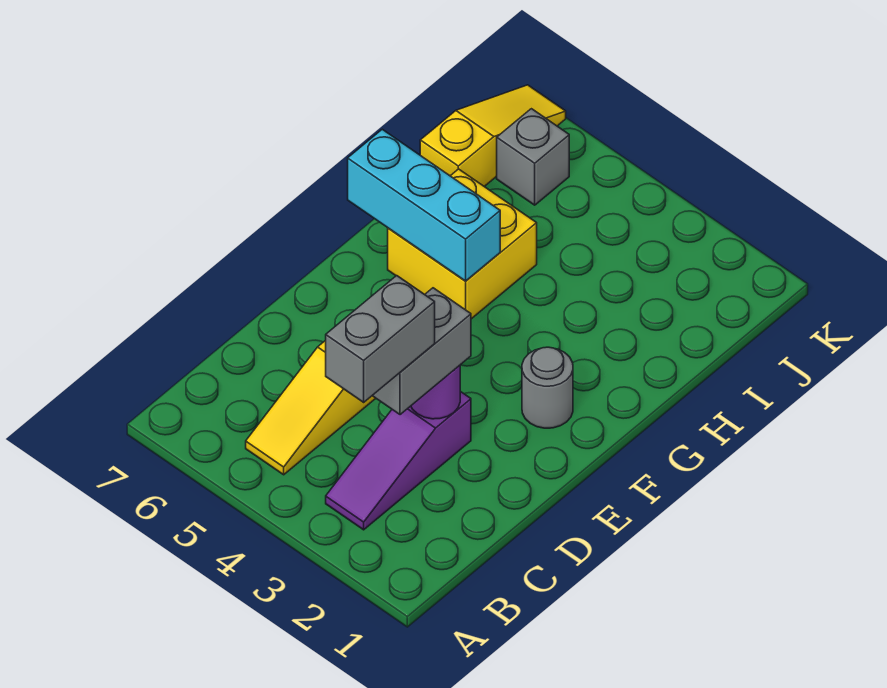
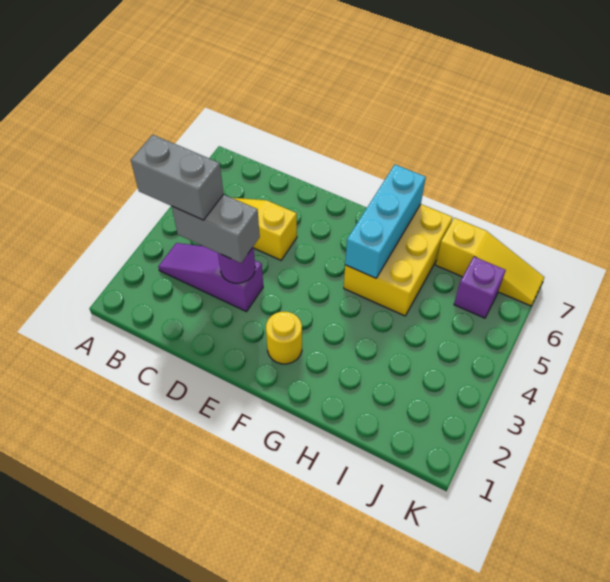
grey round brick F2 level 1 -> yellow round brick F2 level 1
yellow brick G5:H6 level 1 -> yellow brick G5:H7 level 1
grey brick J6 level 1 -> purple brick J6 level 1

